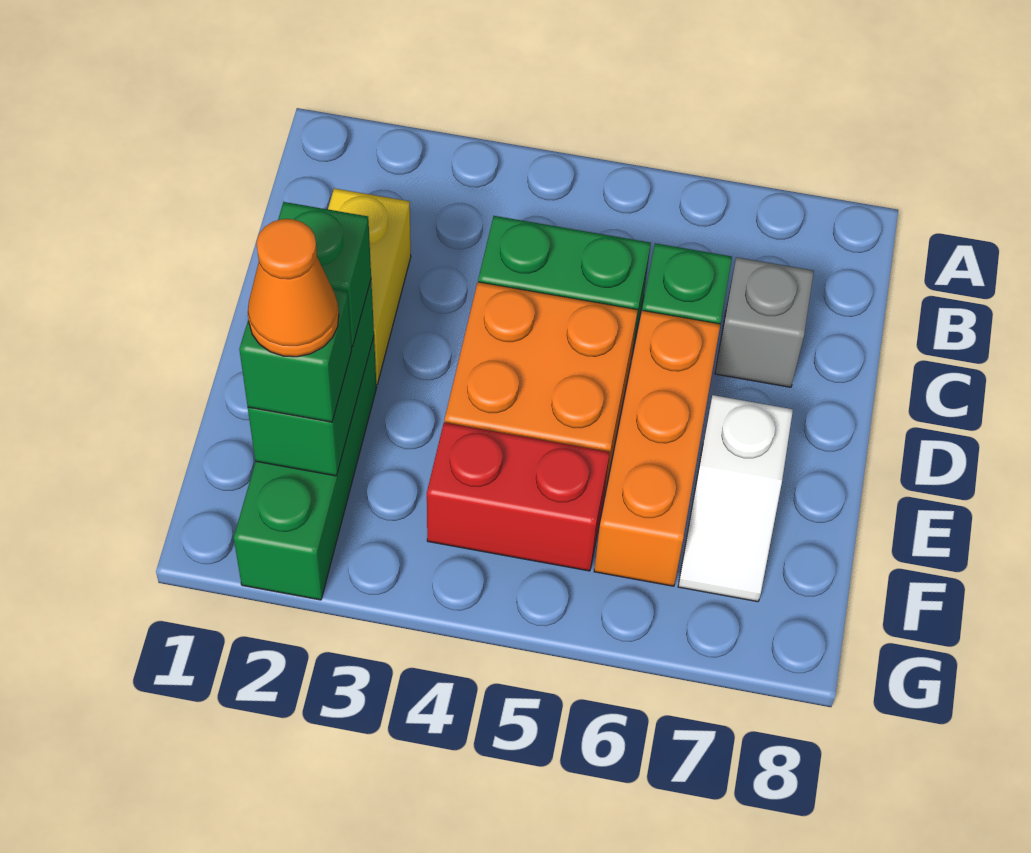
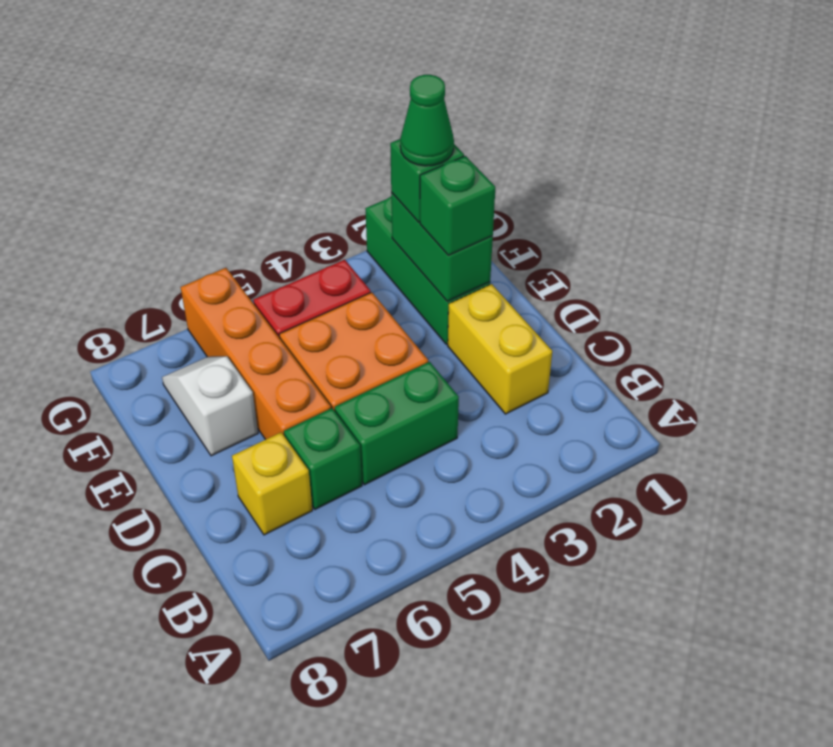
grey brick C7 level 1 -> yellow brick C7 level 1
orange brick D6:F6 level 1 -> orange brick D6:G6 level 1
orange cone F2 level 4 -> green cone F2 level 4

